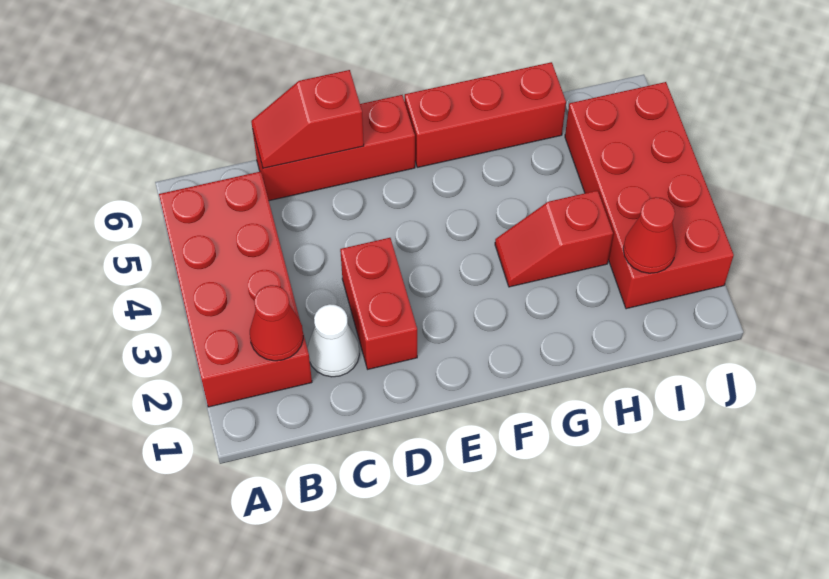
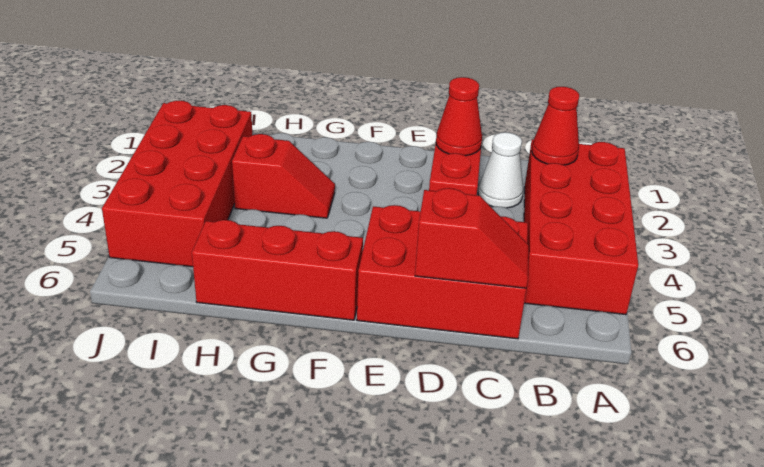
red brick C6:E6 level 1 -> red brick C5:E6 level 1
red cone I2 level 2 -> red cone D2 level 2

